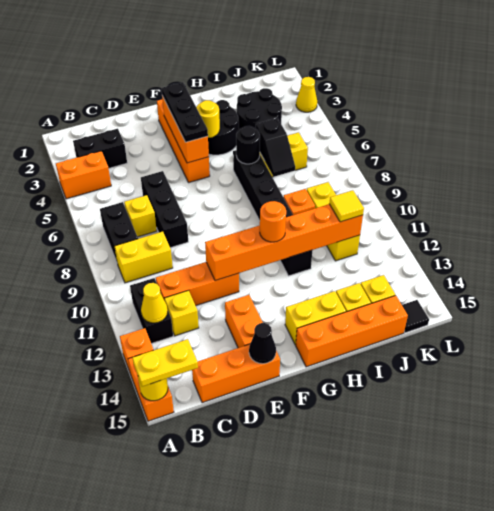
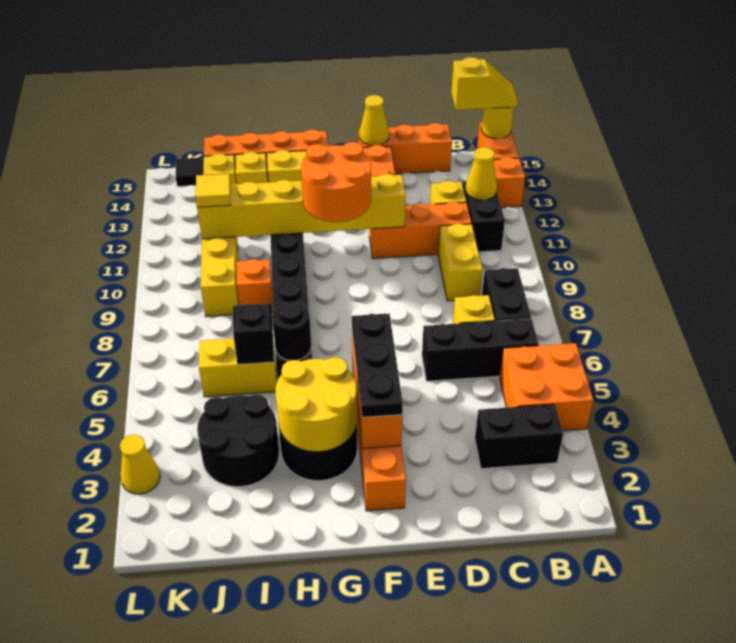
orange brick A4:B4 level 1 -> orange brick A4:B5 level 1
yellow plate A15:B15 level 3 -> yellow slope A15:B15 level 3 top B
yellow brick B9:C9 level 1 -> yellow brick C9:C10 level 1
black brick D6:D8 level 1 -> black brick B6:D6 level 1
orange brick E11:J11 level 2 -> yellow brick E11:J11 level 2
black cone E15 level 2 -> yellow cone E15 level 2
yellow round brick G4 level 2 -> yellow round brick G3:H4 level 2
orange round brick G11 level 3 -> orange round brick F10:G11 level 3

